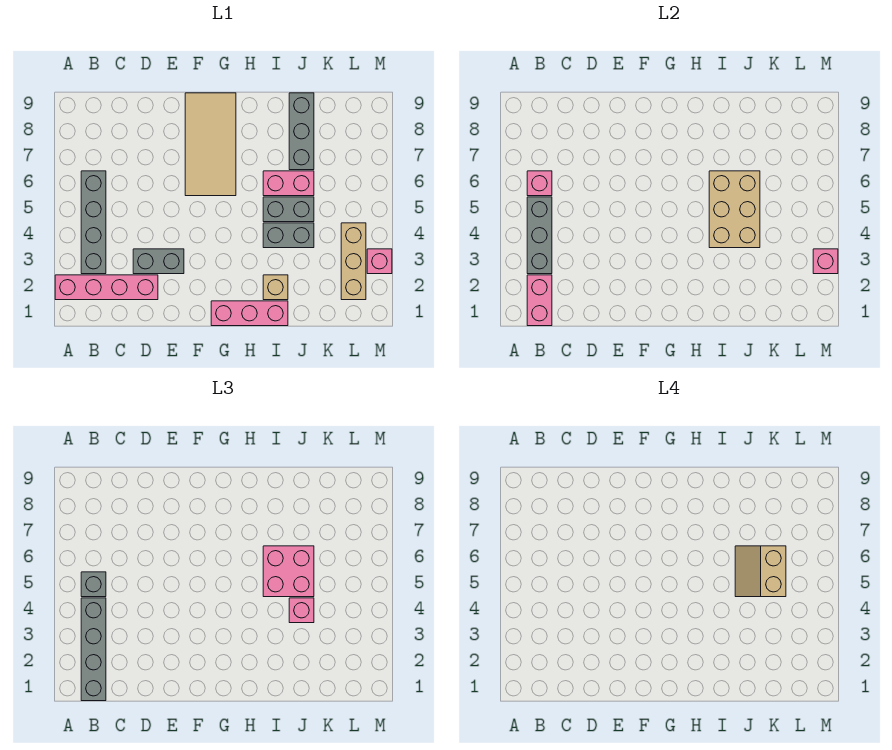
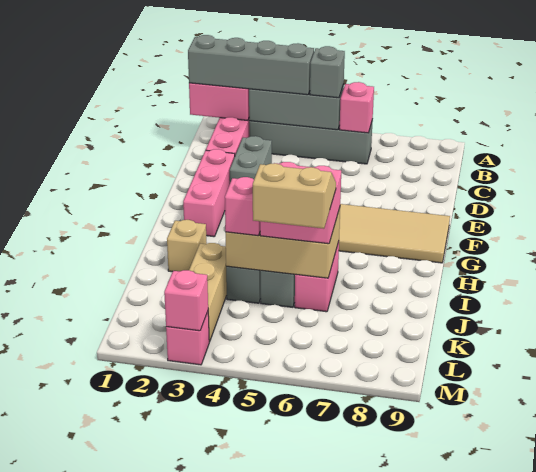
pink brick G1:I1 level 1 -> pink brick E2:G2 level 1
grey brick J7:J9 level 1 -> none
tan brick L2:L4 level 1 -> tan brick J3:L3 level 1

